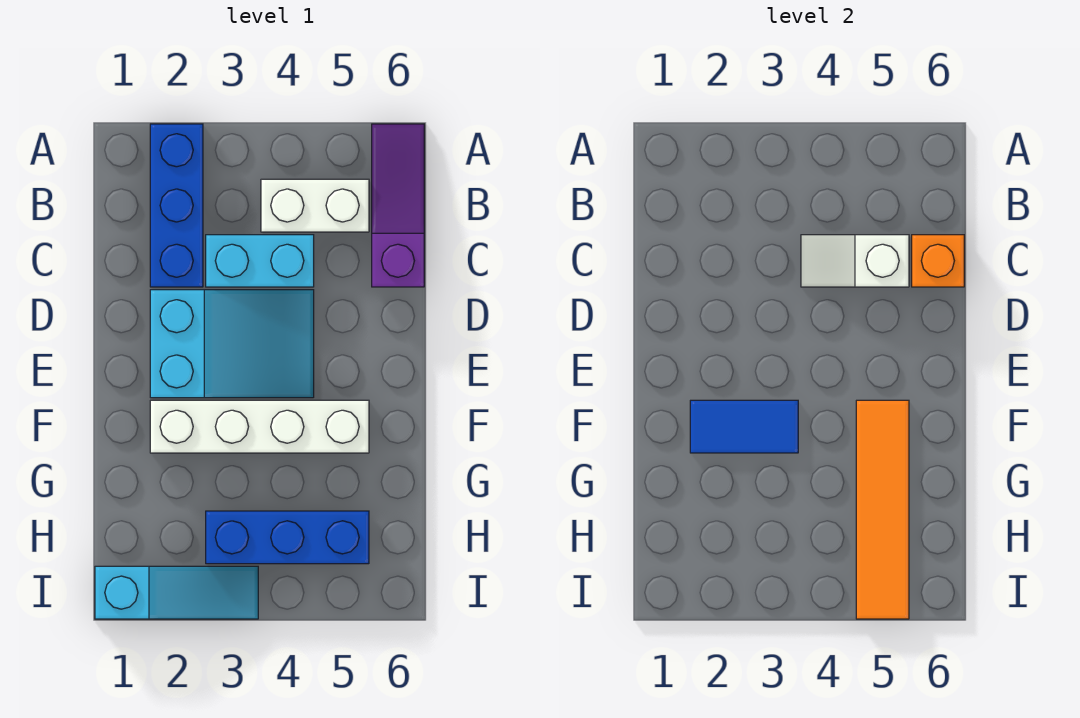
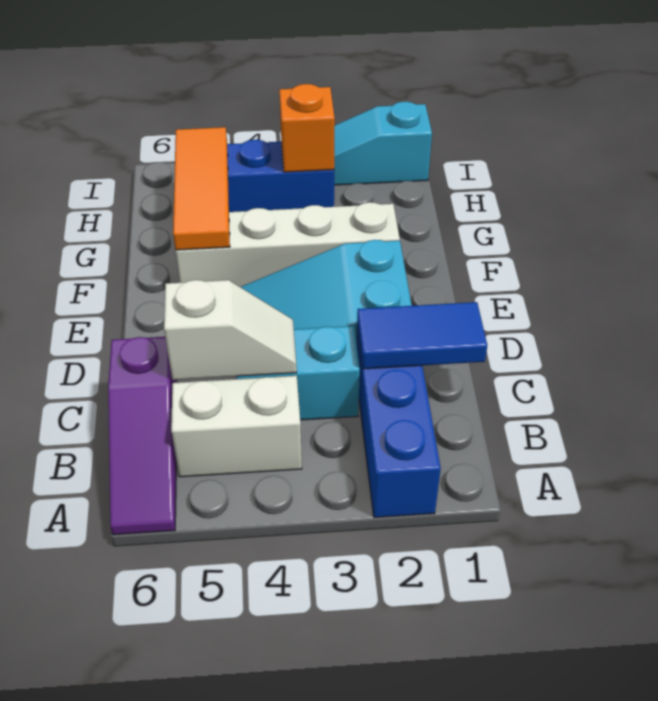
orange brick C6 level 2 -> orange brick H3 level 2
blue tile F2:F3 level 2 -> blue tile C1:C2 level 2
orange tile F5:I5 level 2 -> orange tile F5:H5 level 2

